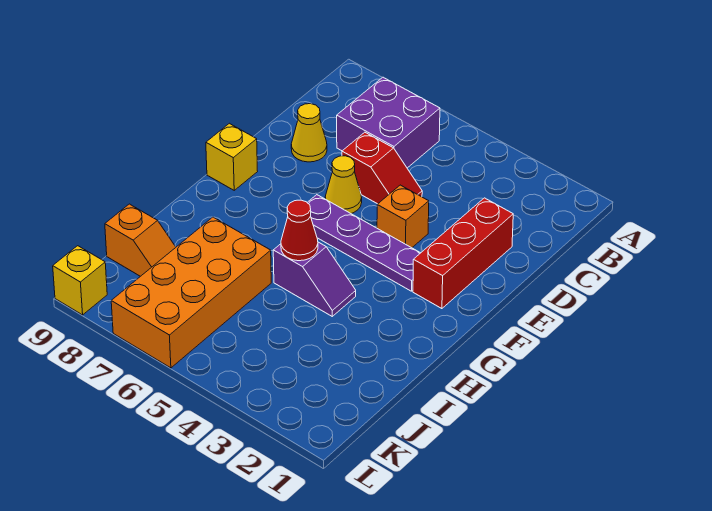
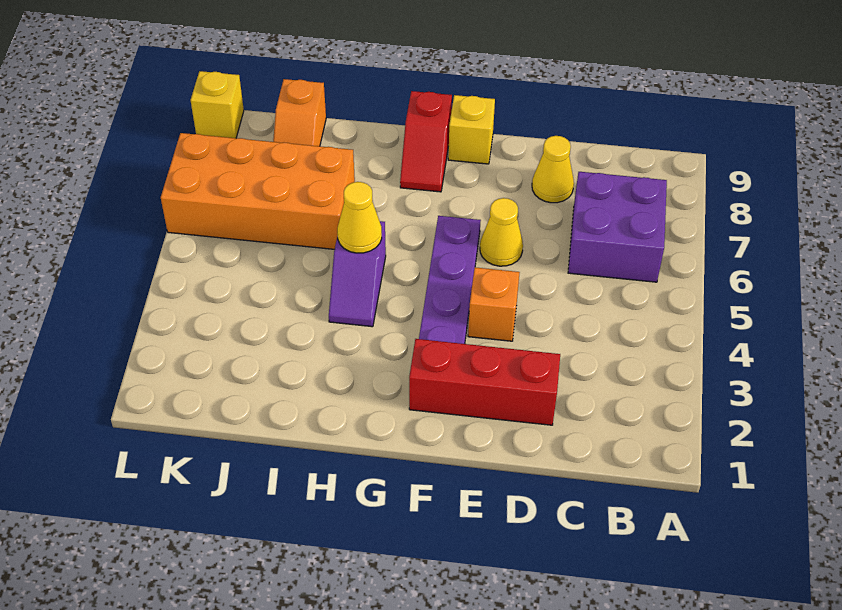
red slope D5:D6 level 1 top 6 -> red slope G8:G9 level 1 top 9
red cone H5 level 2 -> yellow cone H5 level 2

